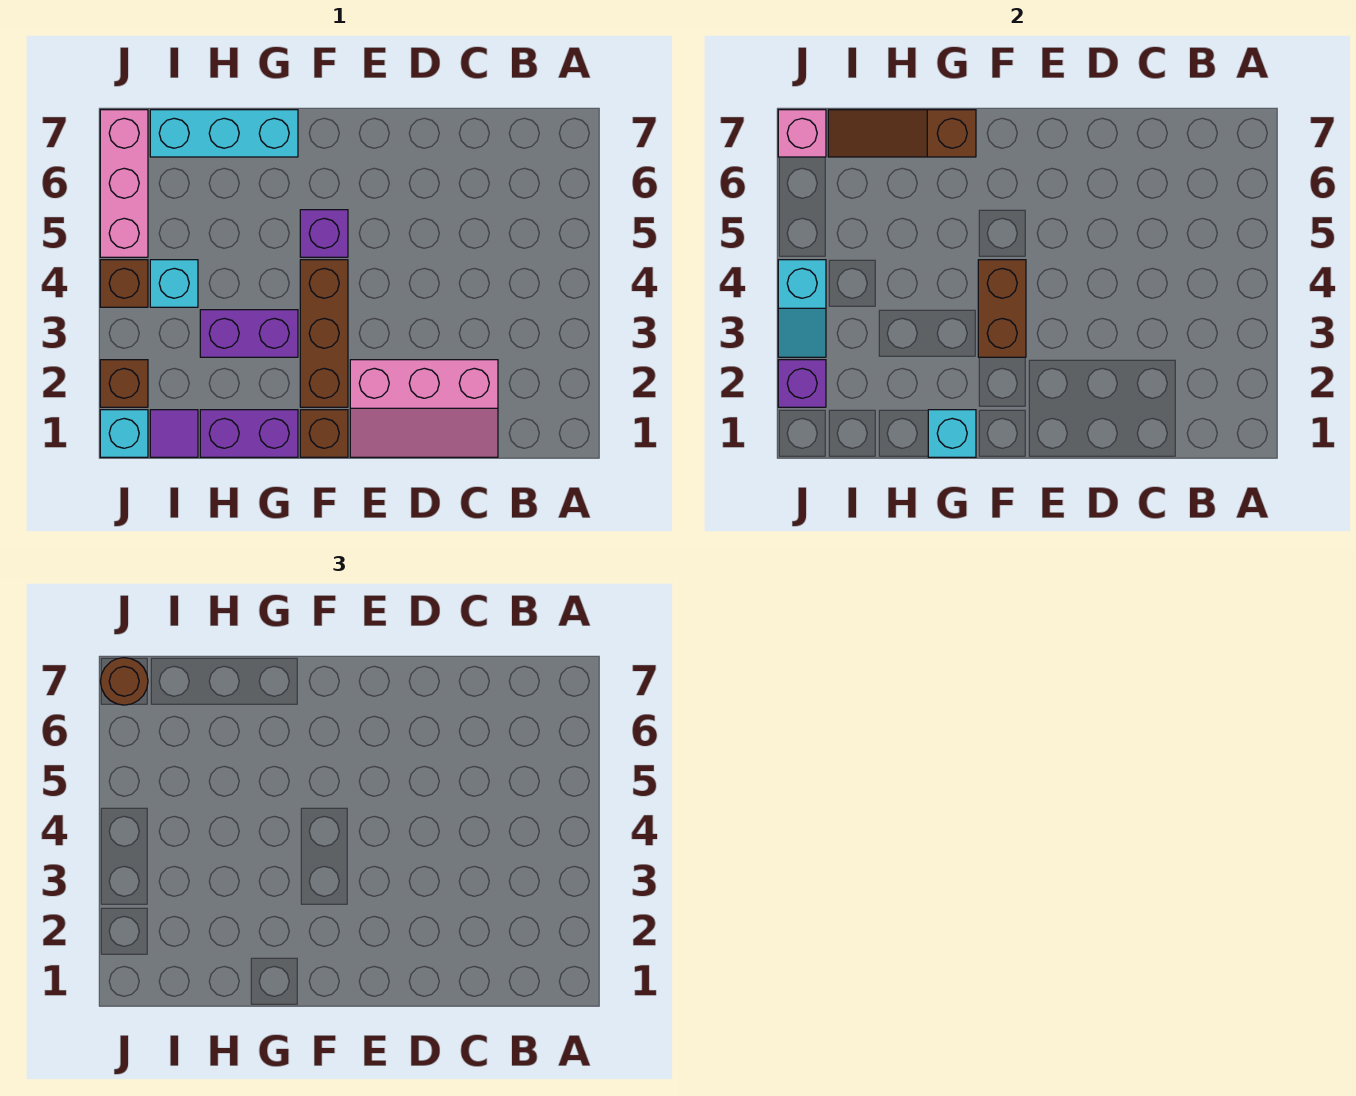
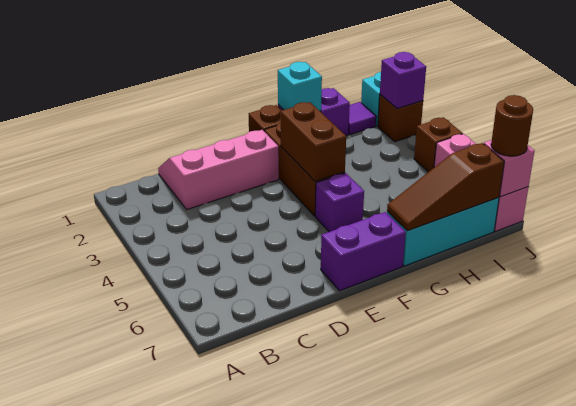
purple brick G3:H3 level 1 -> purple brick E7:F7 level 1
brown slope G7:I7 level 2 top G -> brown slope G7:I7 level 2 top I
cyan brick I4 level 1 -> none
cyan slope J3:J4 level 2 top 4 -> none

